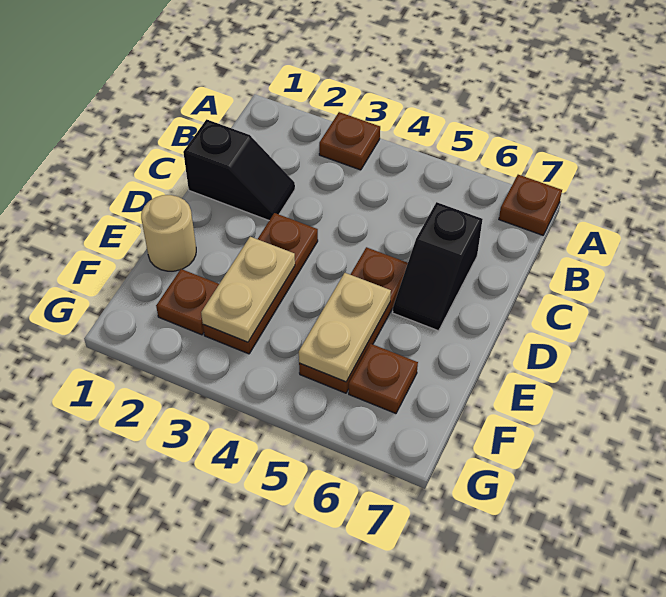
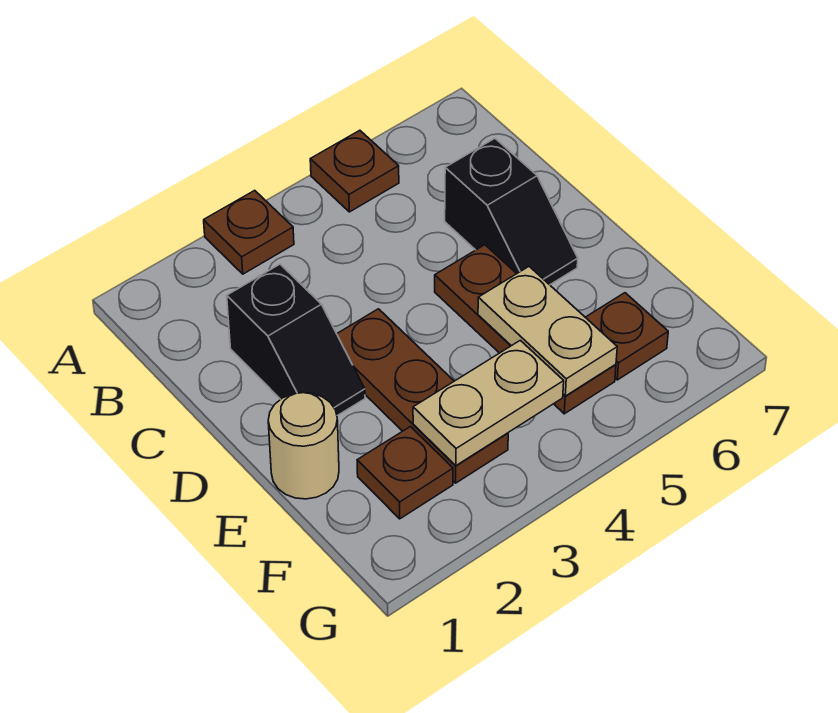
brown plate A7 level 1 -> brown plate A5 level 1
black slope C1:C2 level 1 top 1 -> black slope C2:D2 level 1 top C
tan plate E3:F3 level 2 -> tan plate F3:F4 level 2

